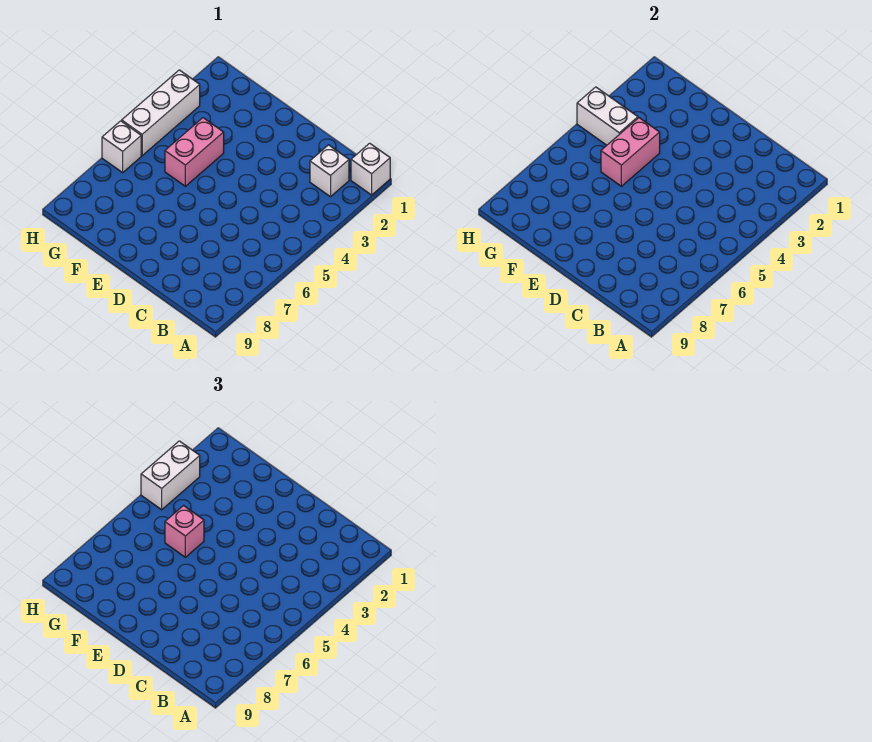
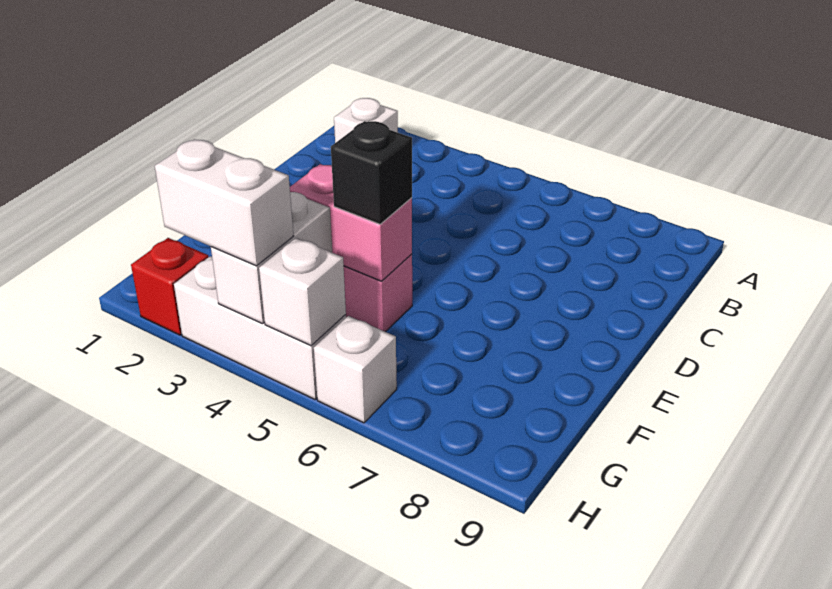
white brick A1 level 1 -> white brick H5 level 2
pink brick F5 level 3 -> black brick F5 level 3
none -> red brick H2 level 1

